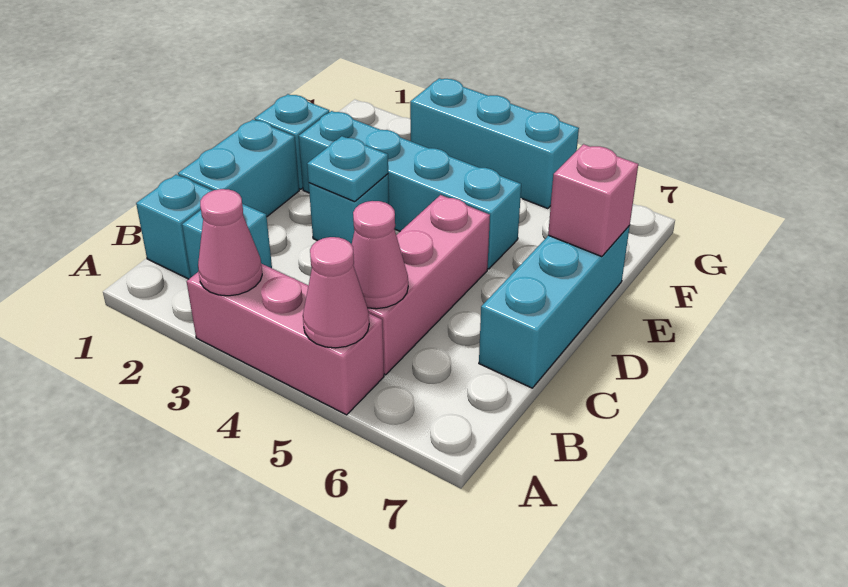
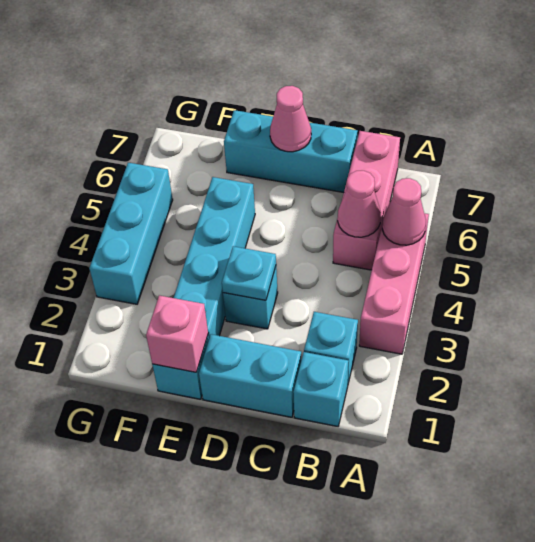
pink cone A3 level 2 -> pink cone D7 level 2
pink brick B5:D5 level 1 -> pink brick B5:B7 level 1
pink brick E7 level 2 -> pink brick E1 level 2

